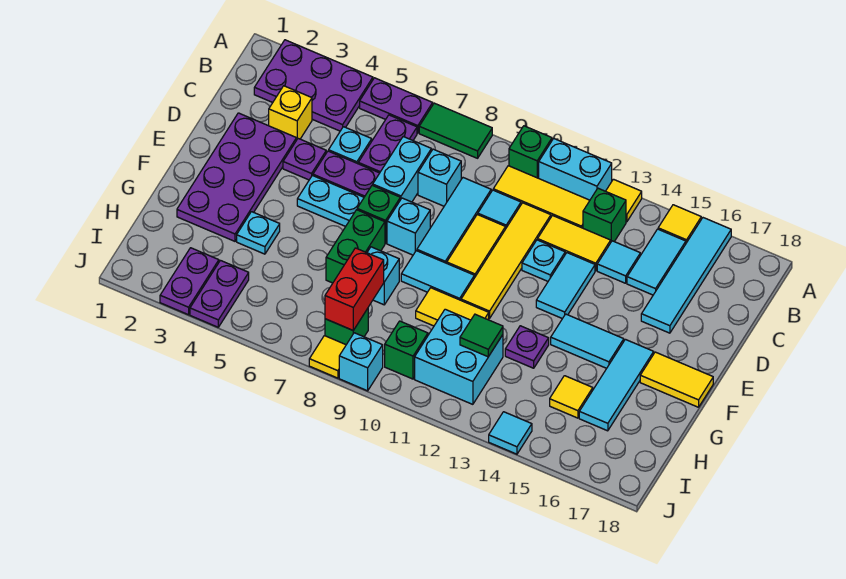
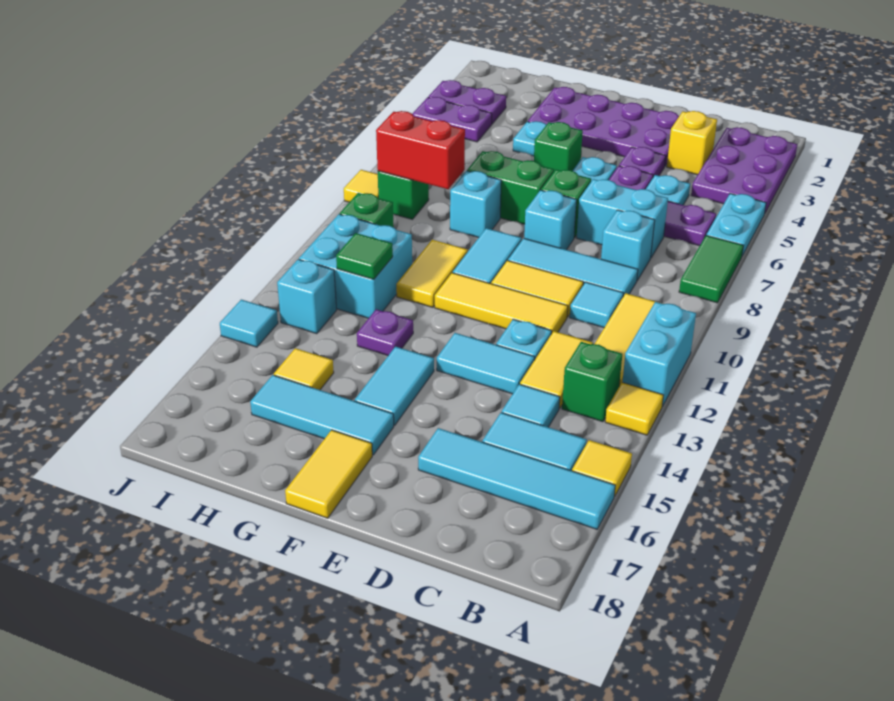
purple plate A5:A6 level 1 -> cyan plate A5:A6 level 1
green brick A10 level 1 -> green brick F5 level 1
yellow tile C11:F11 level 1 -> yellow tile D11:F11 level 1
cyan brick J9 level 1 -> cyan brick I13 level 1

